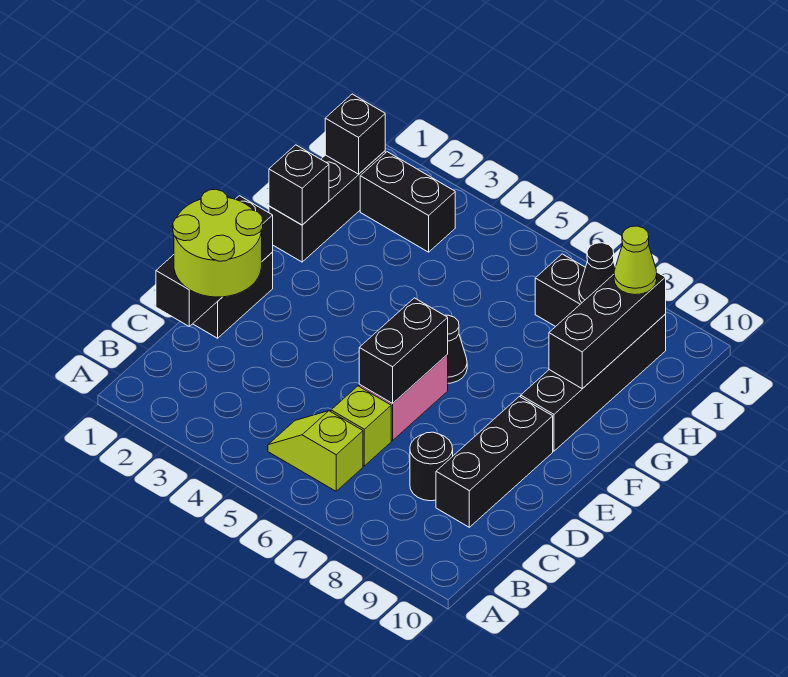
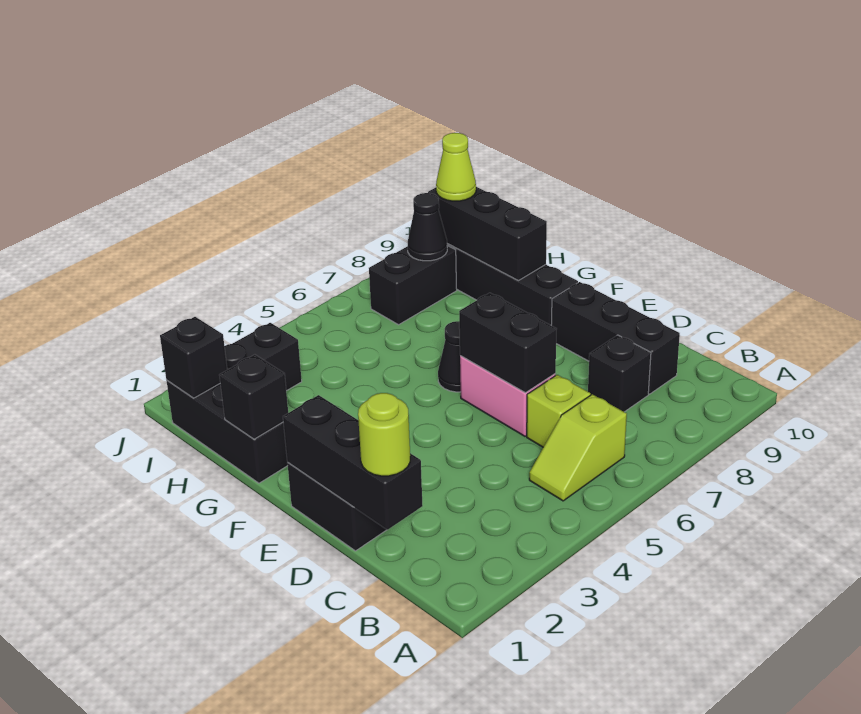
lime round brick C1:D2 level 3 -> lime round brick C1 level 3
black round brick C8 level 1 -> black brick C8 level 1

